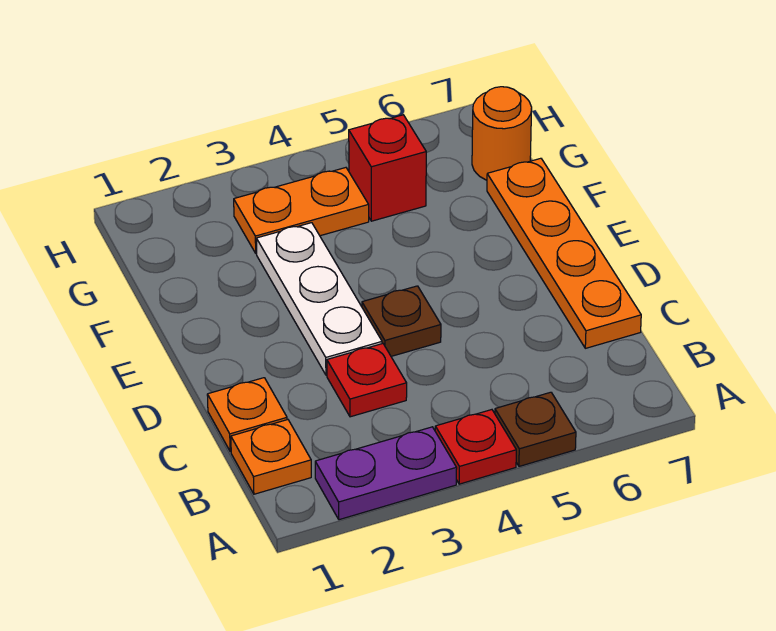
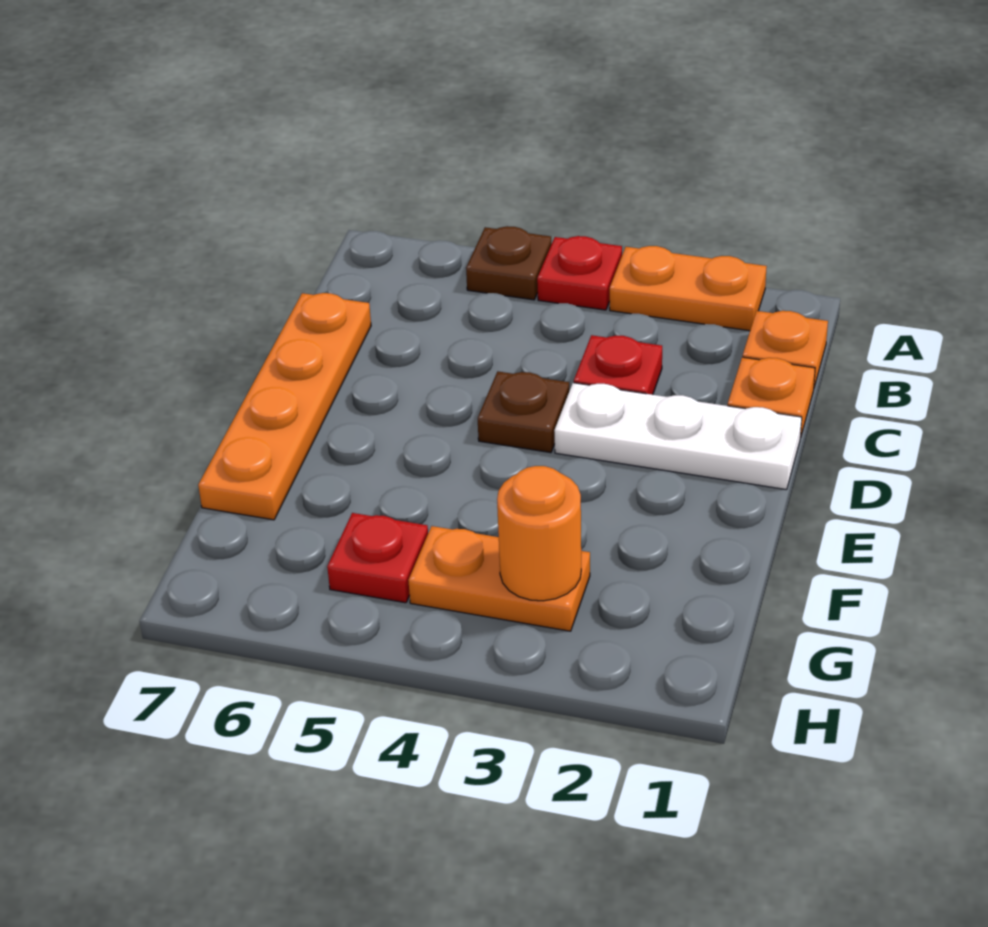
purple plate A2:A3 level 1 -> orange plate A2:A3 level 1
white plate D3:F3 level 1 -> white plate D1:D3 level 1
red brick G5 level 1 -> red plate G5 level 1
orange round brick G7 level 1 -> orange round brick G3 level 2

